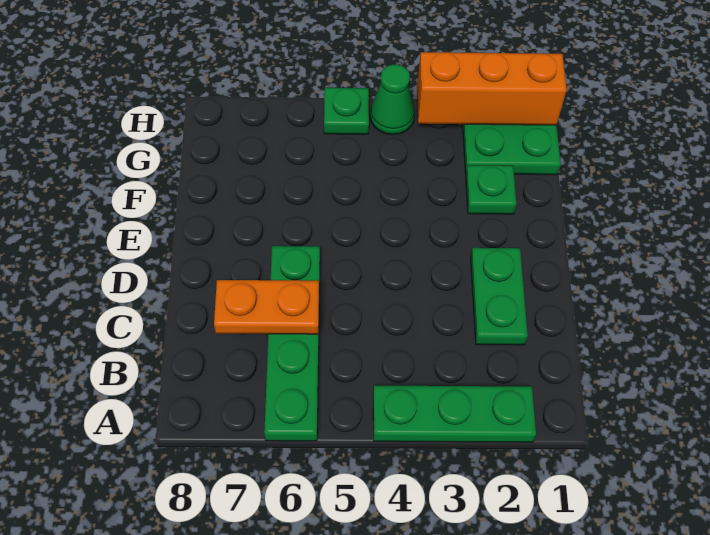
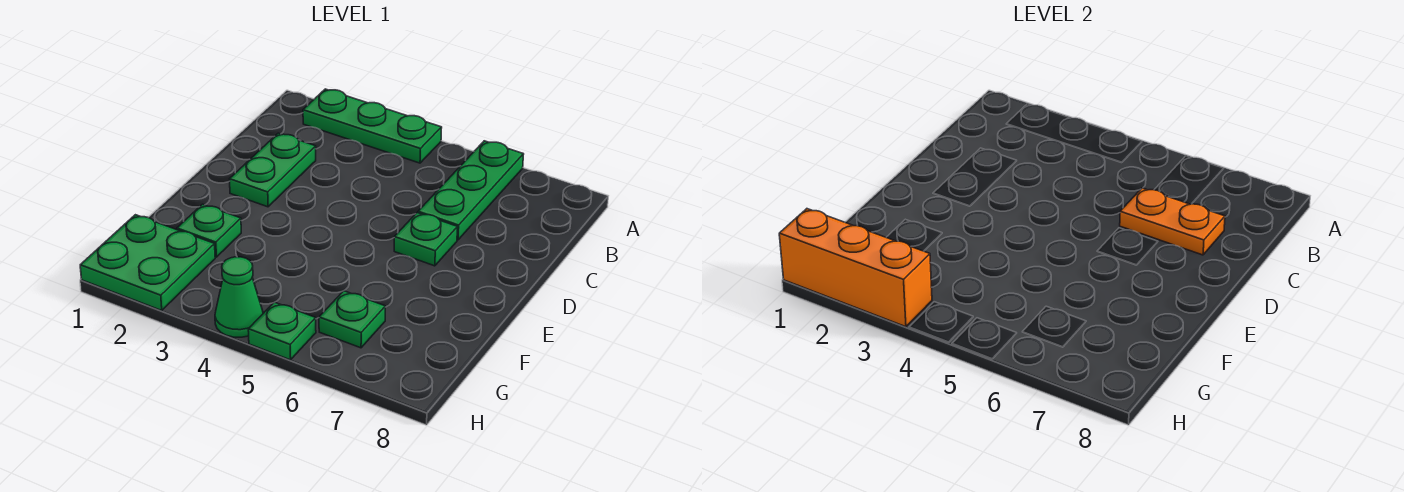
none -> green plate G6 level 1

